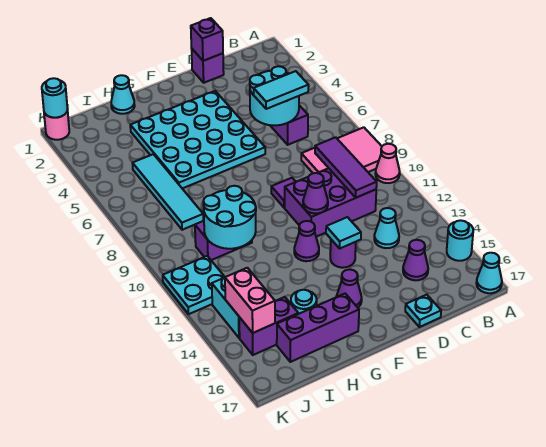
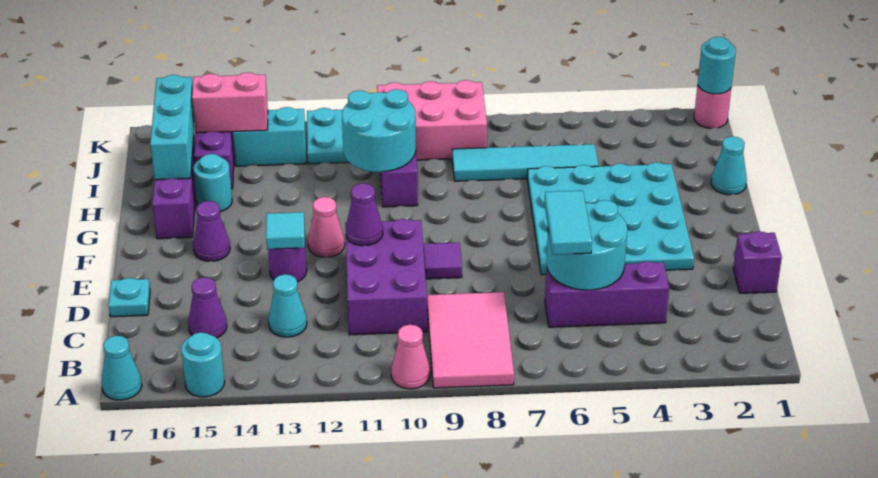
purple tile C9:C11 level 2 -> none
purple brick D1 level 2 -> none
purple cone F12 level 1 -> pink cone F12 level 1
none -> cyan brick H16:J16 level 2
none -> pink brick J8:K10 level 1

